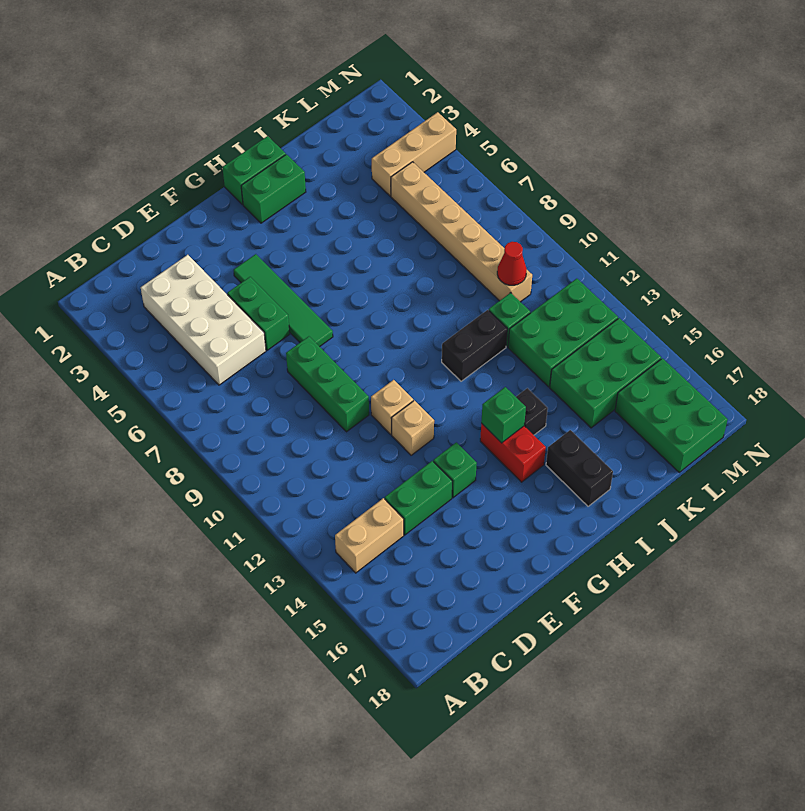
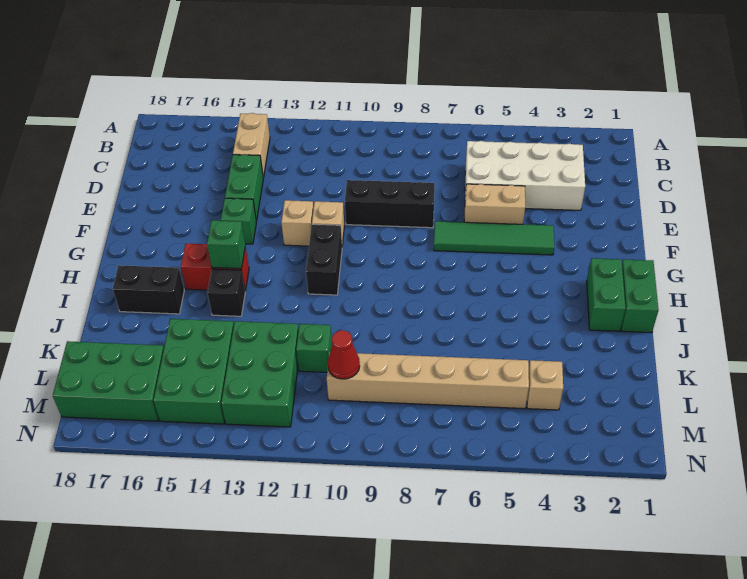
green brick E5:E6 level 1 -> tan brick E5:E6 level 1
green brick E8:E10 level 1 -> black brick E8:E10 level 1
black brick I11:J11 level 1 -> black brick G11:H11 level 1
tan brick L4:N4 level 1 -> tan brick L4 level 1

